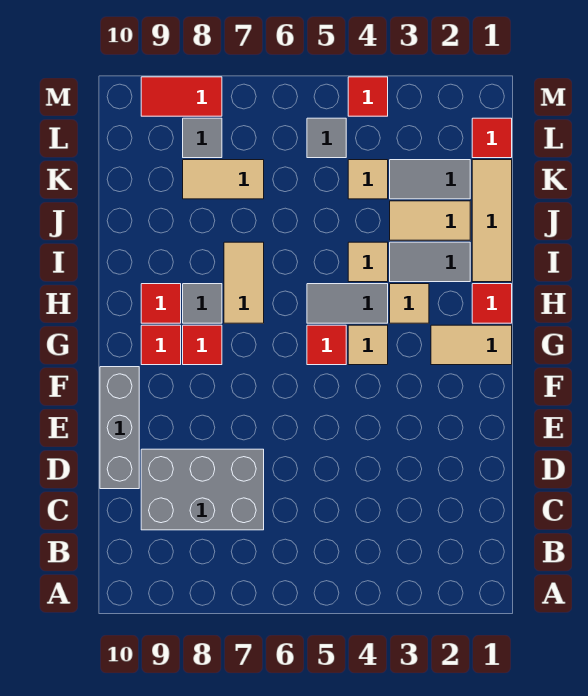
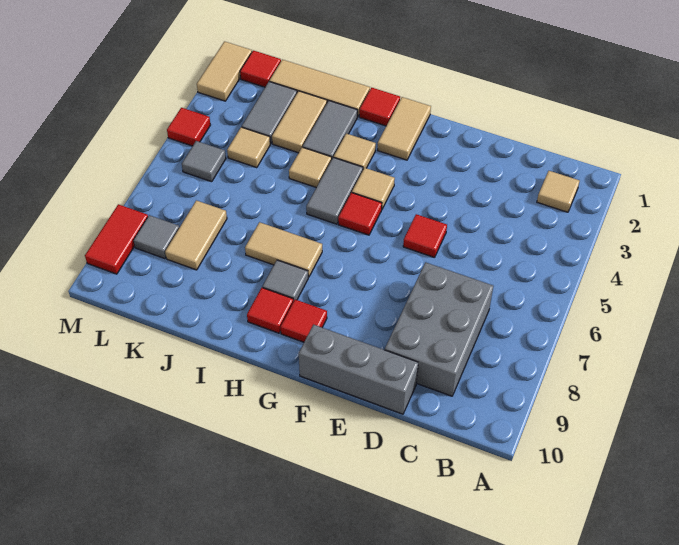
none -> tan tile B2 level 1
red tile G8 level 1 -> red tile E5 level 1
none -> tan tile M1:M2 level 1

